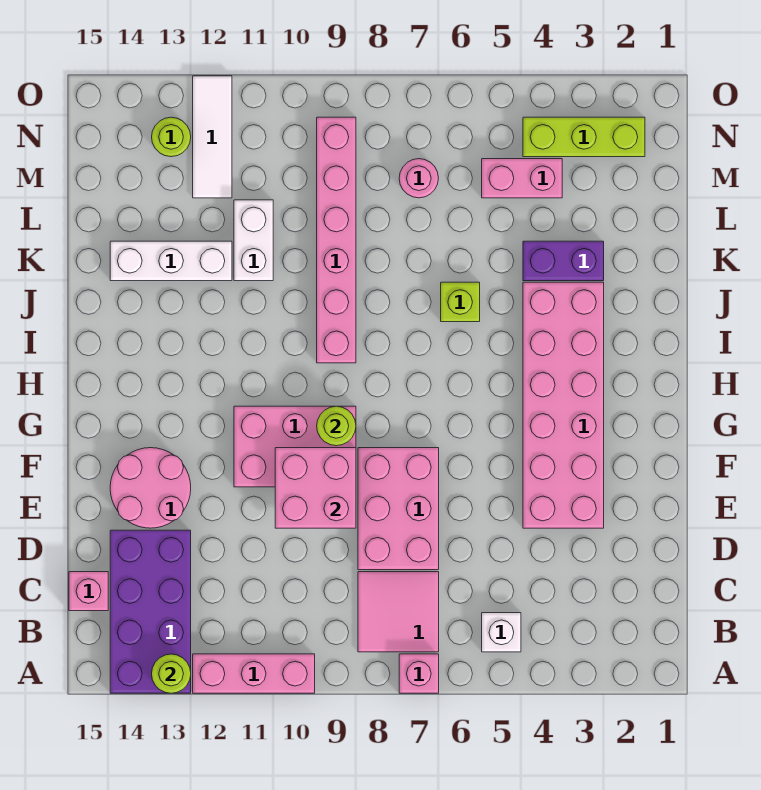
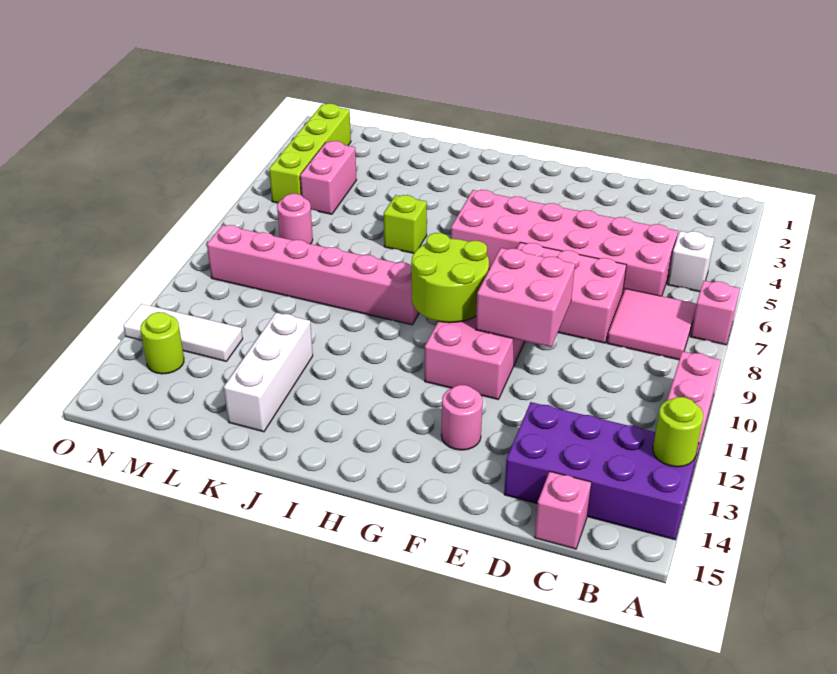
pink brick E3:J4 level 1 -> pink brick C5:H6 level 1
pink round brick E13:F14 level 1 -> pink round brick F13 level 1
lime round brick G9 level 2 -> lime round brick G9:H10 level 2
purple brick K3:K4 level 1 -> none
white brick K11:L11 level 1 -> none
lime brick N2:N4 level 1 -> lime brick N2:N5 level 1

